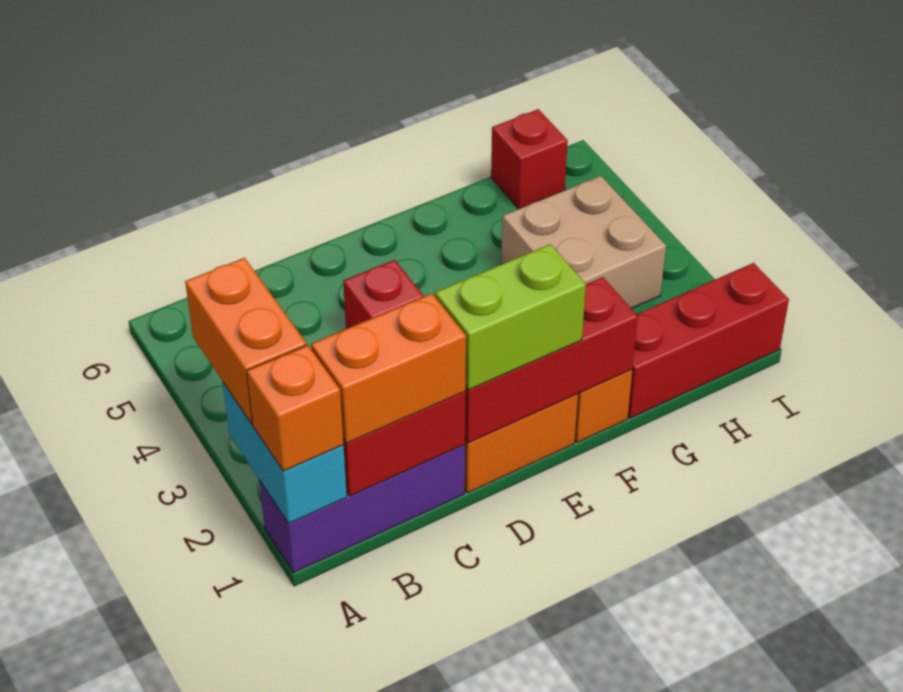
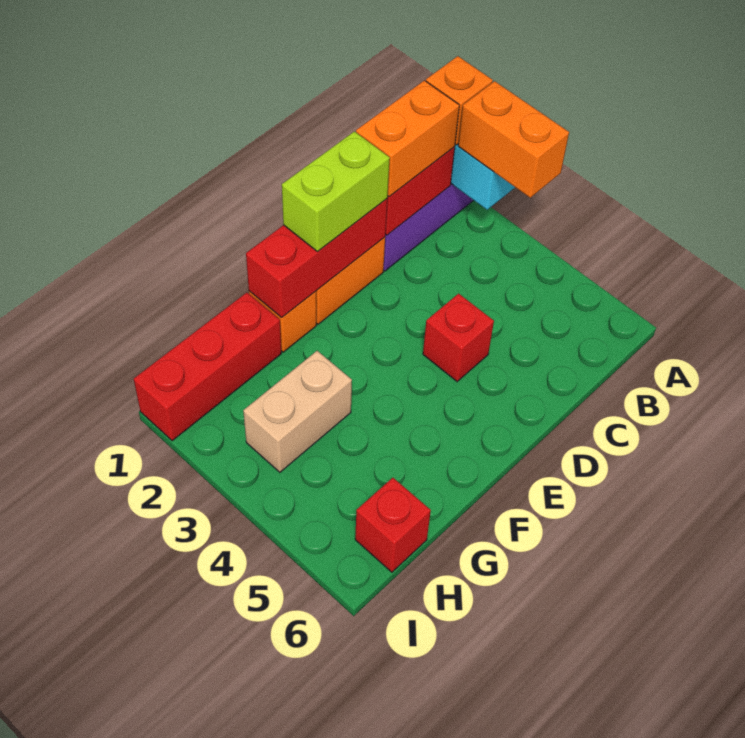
tan brick G3:H4 level 1 -> tan brick G3:H3 level 1

